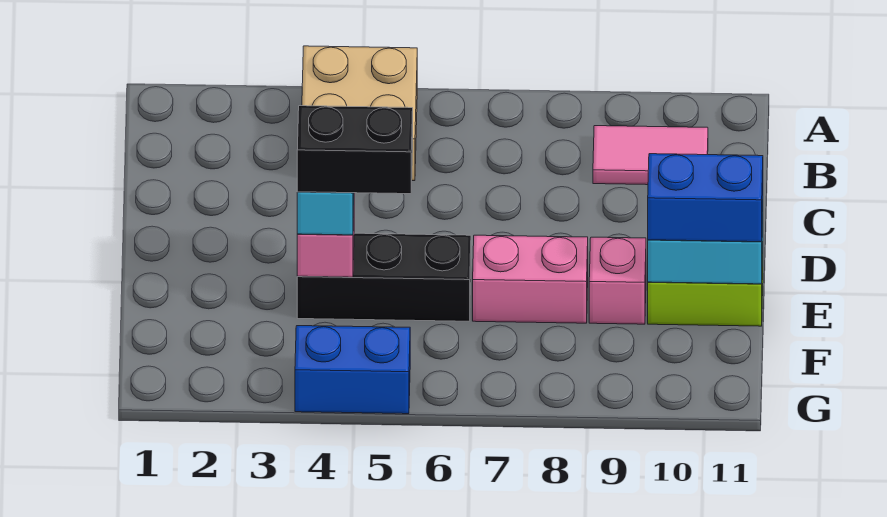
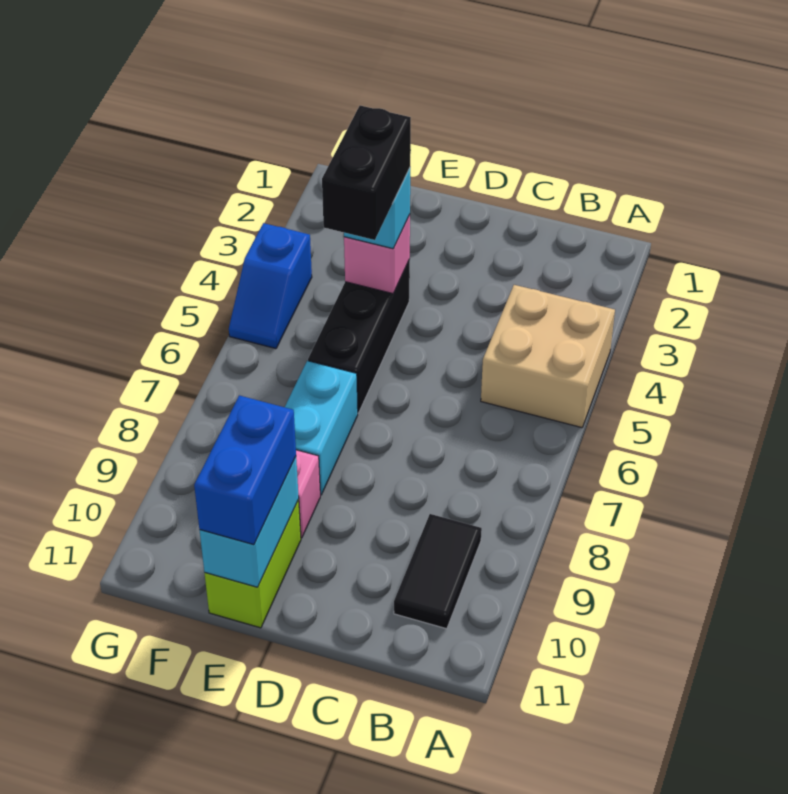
pink tile B9:B10 level 1 -> black tile B9:B10 level 1
pink brick E7:E8 level 1 -> cyan brick E7:E8 level 1
blue brick G4:G5 level 1 -> blue slope G4:G5 level 1 top 4

